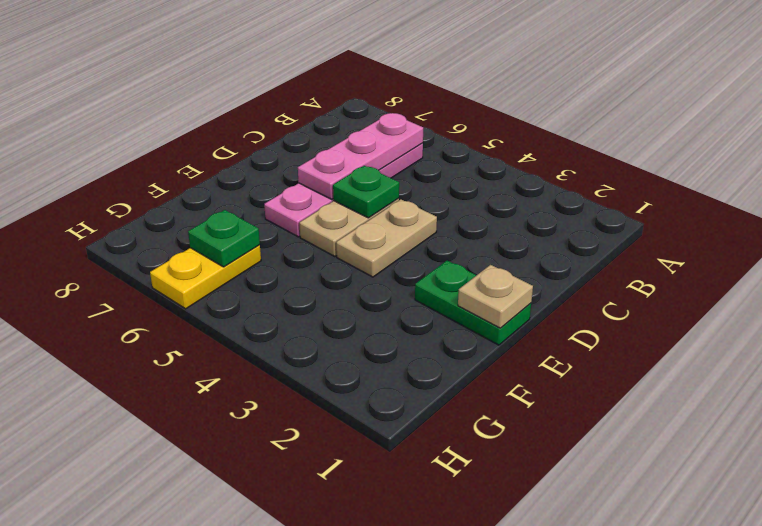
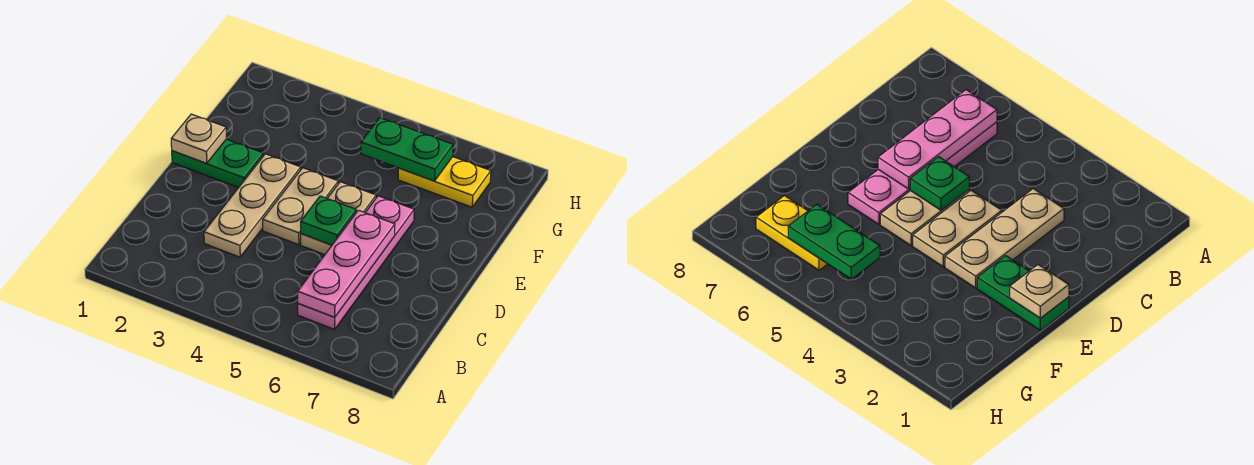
none -> tan plate C3:E3 level 1
yellow plate G6:H6 level 1 -> yellow plate G6:G7 level 1
green plate G6 level 2 -> green plate G5:G6 level 2

